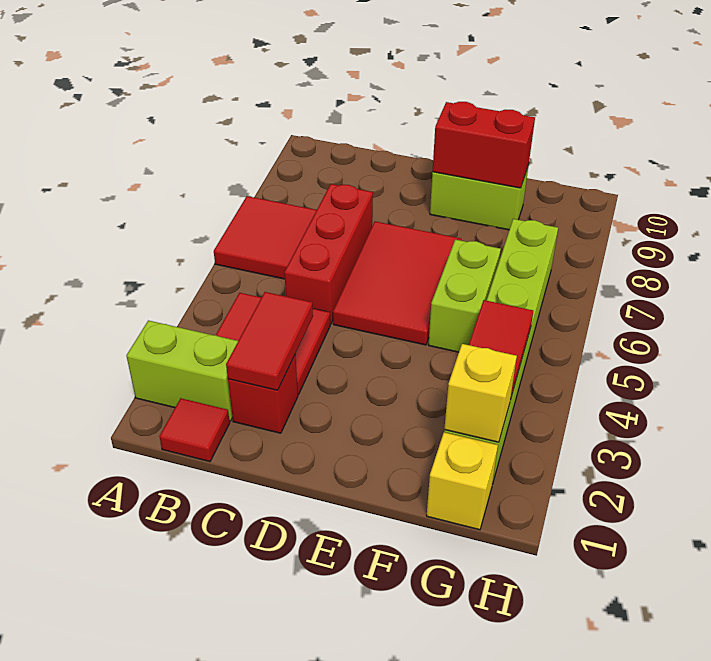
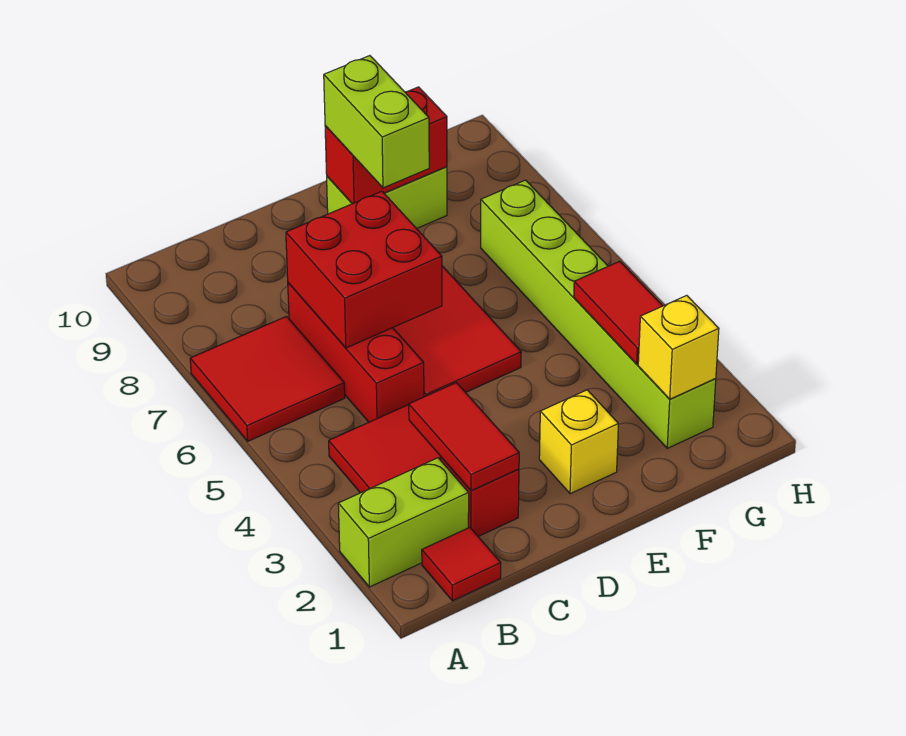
none -> red brick C6:D7 level 2
lime brick F5:F6 level 1 -> lime brick E8:E9 level 3
yellow brick G1 level 1 -> yellow brick E2 level 1

